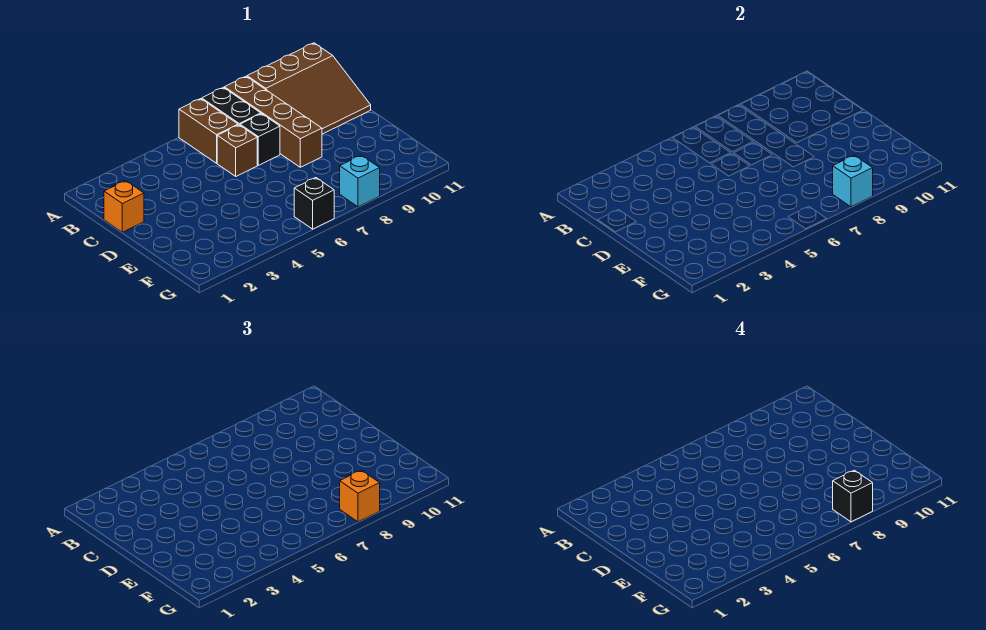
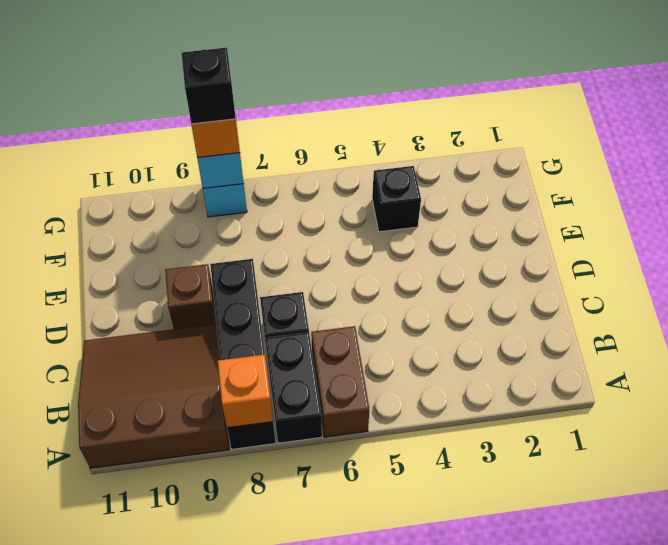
brown brick A8:D8 level 1 -> black brick A8:D8 level 1
orange brick C1 level 1 -> orange brick A8 level 2
brown brick C6 level 1 -> brown brick D9 level 1
black brick G6 level 1 -> black brick F4 level 1

